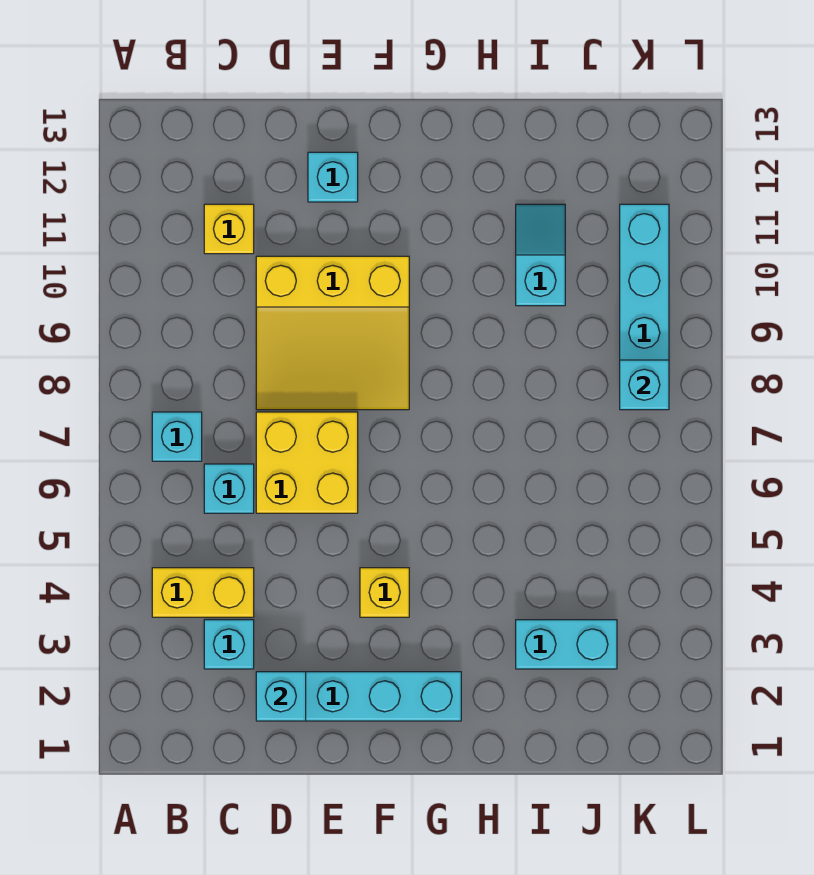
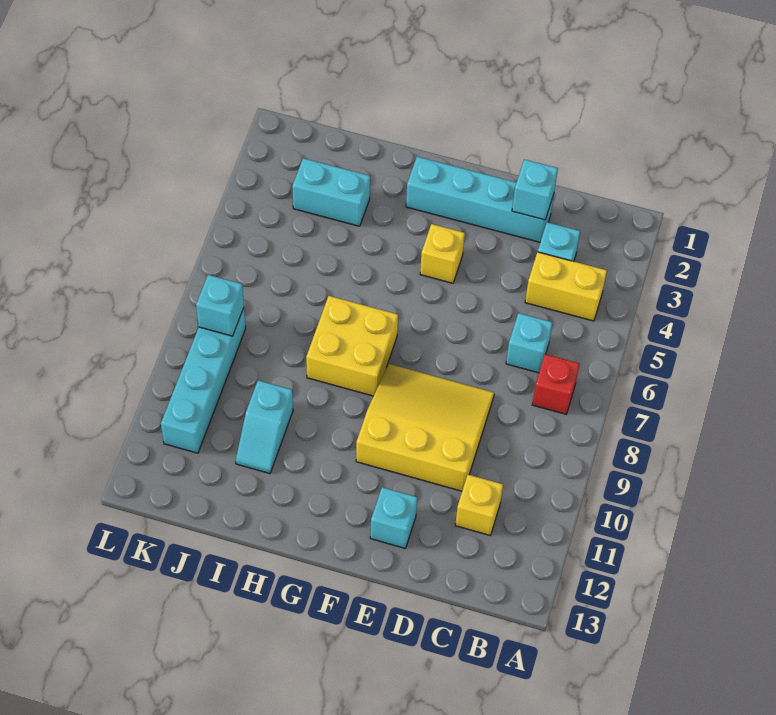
cyan brick B7 level 1 -> red brick B7 level 1
yellow brick D6:E7 level 1 -> yellow brick G7:H8 level 1

